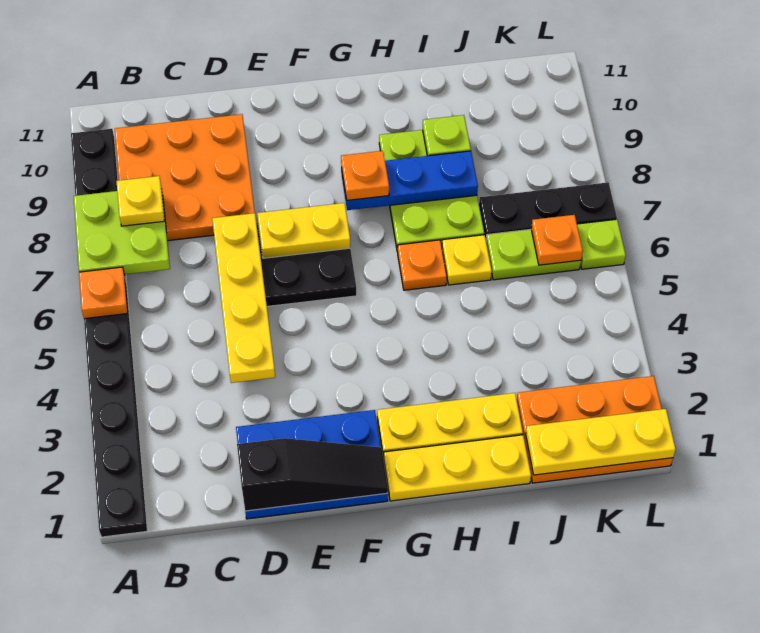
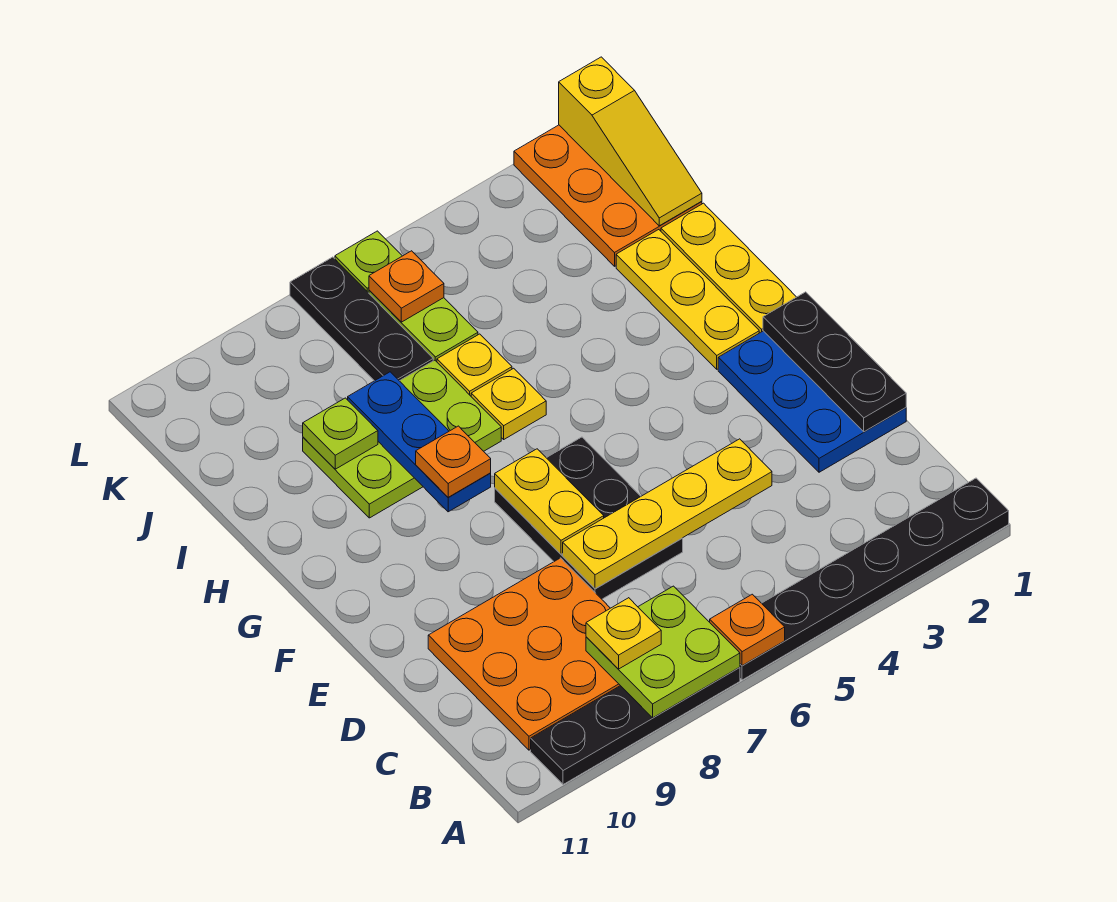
black slope D1:F1 level 2 top D -> black plate D1:F1 level 2
orange plate H6 level 1 -> yellow plate H6 level 1
yellow plate J1:L1 level 2 -> yellow slope J1:L1 level 2 top L

